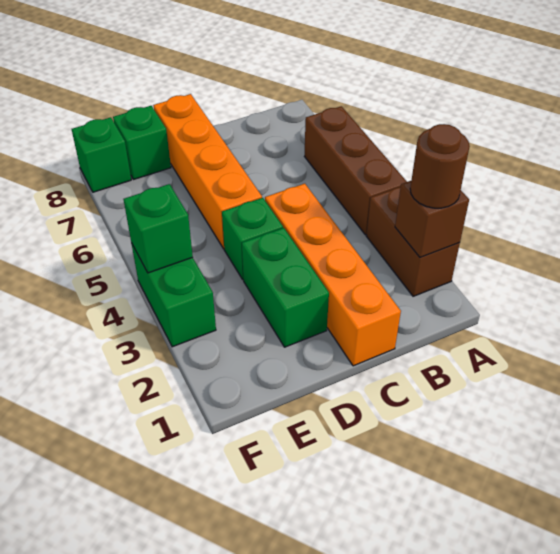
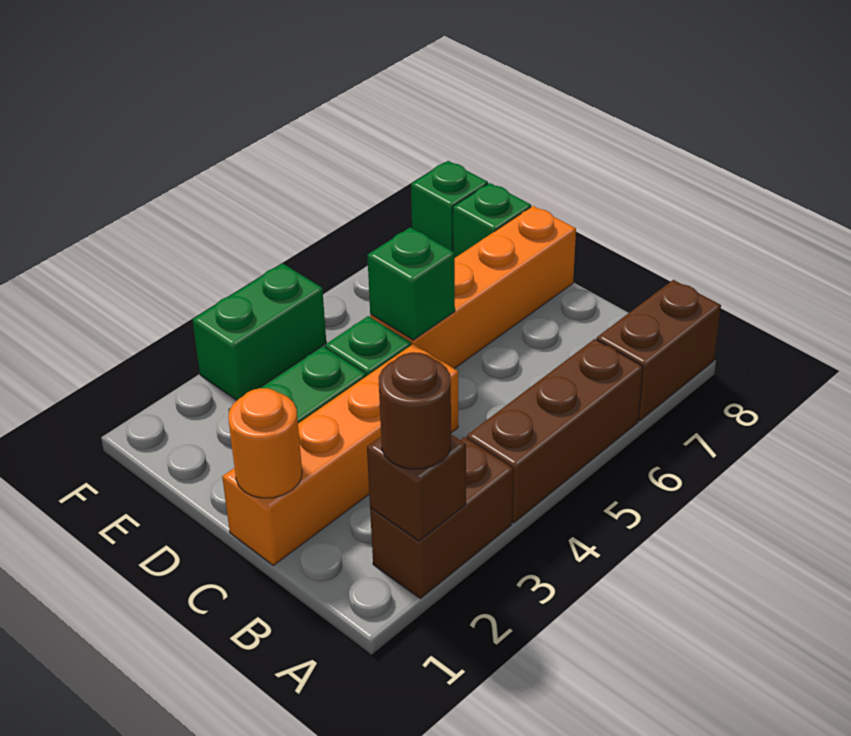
none -> brown brick A7:A8 level 1
none -> orange round brick C1 level 2
green brick F4 level 2 -> green brick D5 level 2

